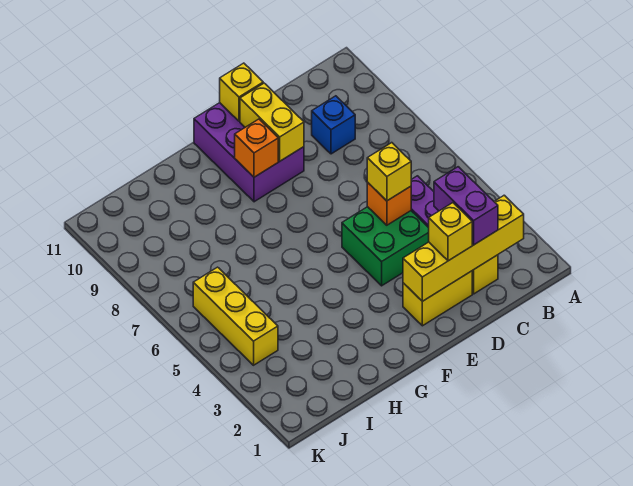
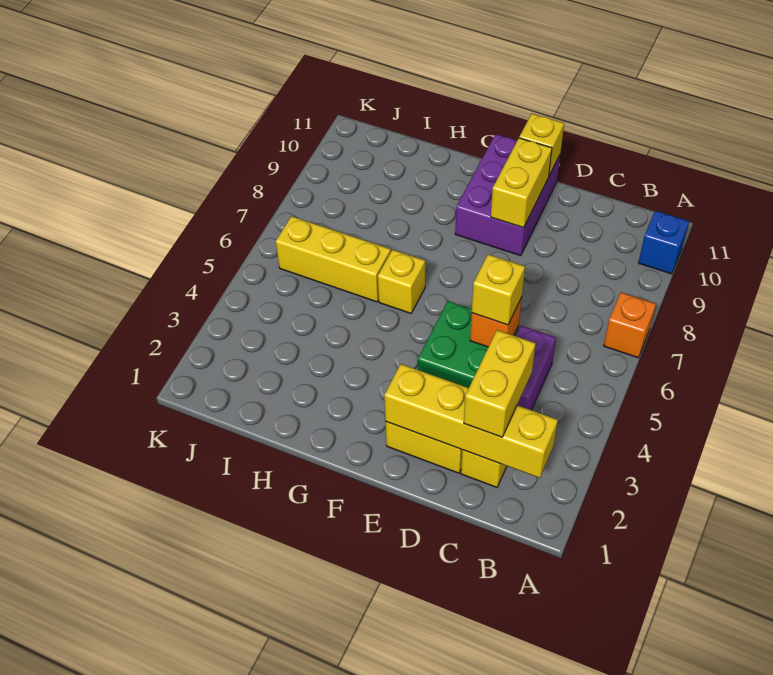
purple brick C2:C3 level 3 -> yellow brick C2:C3 level 3
blue brick C9 level 1 -> blue brick A10 level 1
yellow brick D2 level 3 -> yellow brick G6 level 1
orange brick F9 level 2 -> orange brick A7 level 1
yellow brick J4:J6 level 1 -> yellow brick H6:J6 level 1

